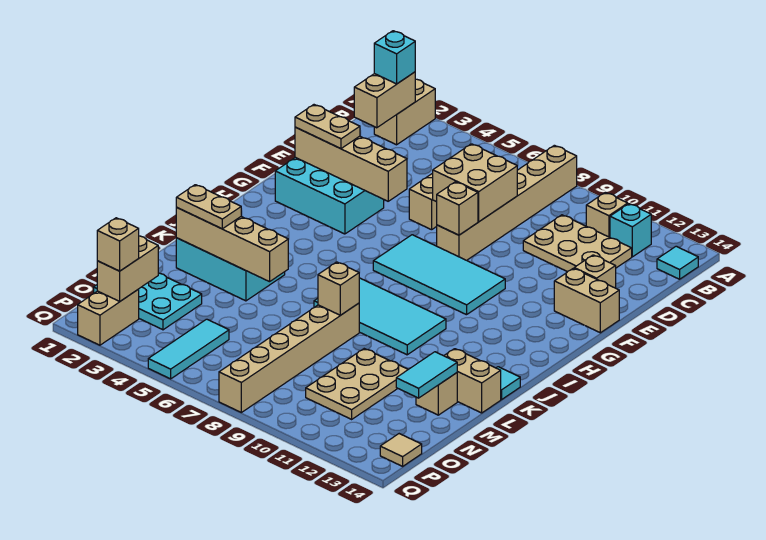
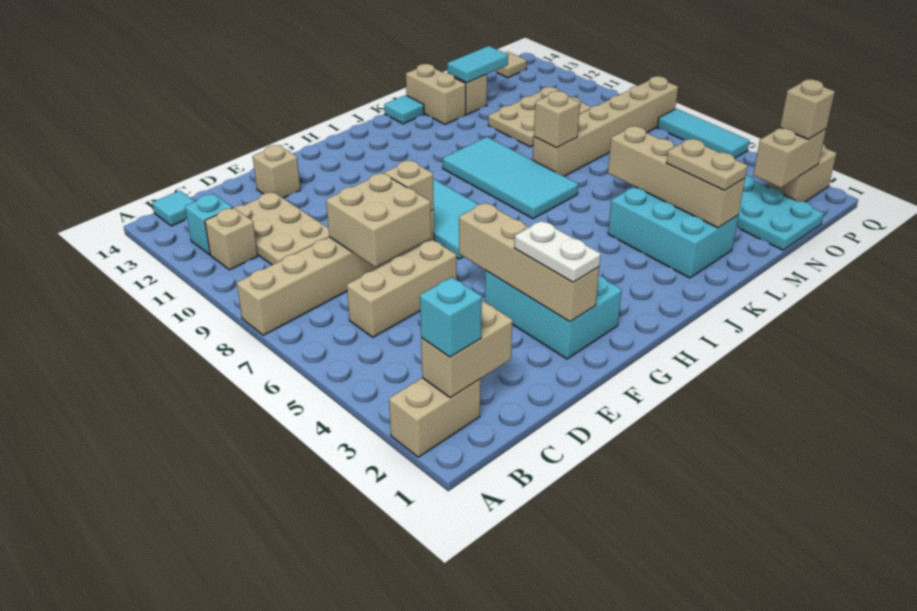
tan plate F2:F3 level 3 -> white plate F2:F3 level 3
tan brick F13:F14 level 1 -> none
cyan tile O5:Q5 level 1 -> cyan tile Q5:Q7 level 1

